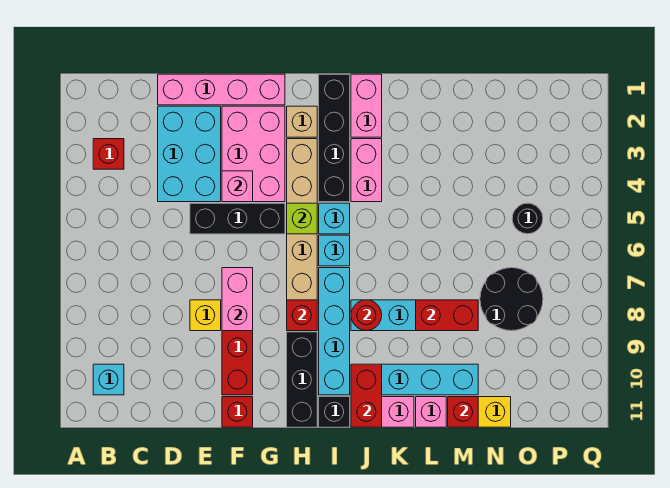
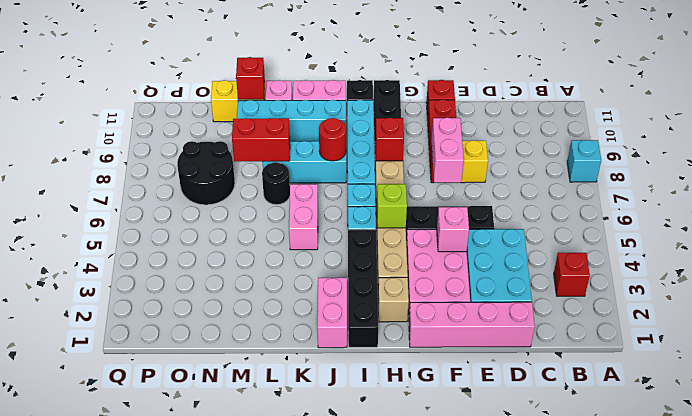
cyan brick B10 level 1 -> cyan brick A8 level 1
pink brick J3:J4 level 1 -> pink brick K5:K6 level 1
red brick J10:J11 level 2 -> none
black round brick O5 level 1 -> black round brick L7 level 1

